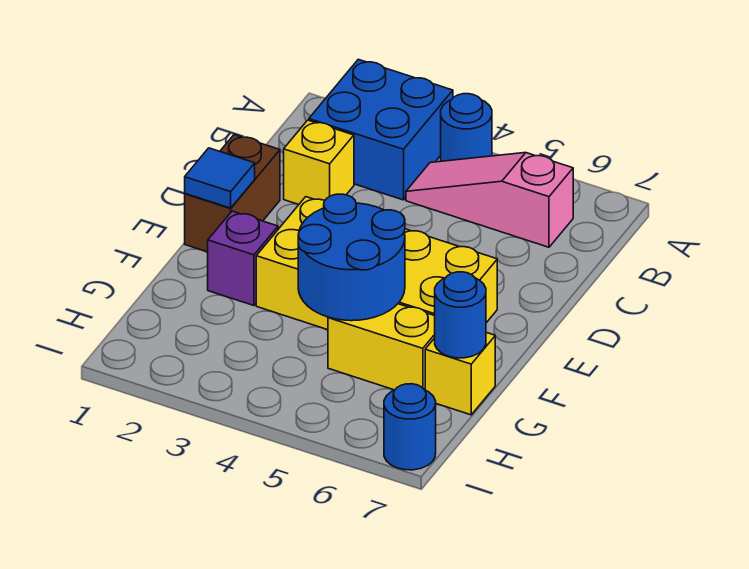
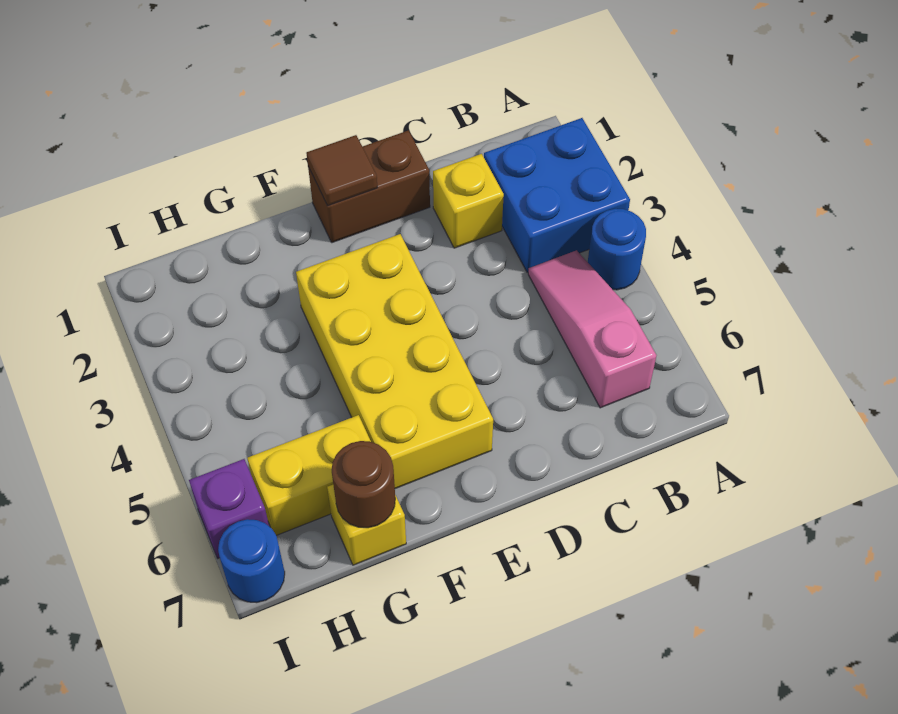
blue tile E1 level 2 -> brown tile E1 level 2
purple brick F2 level 1 -> purple brick I6 level 1
blue round brick F4:G5 level 2 -> none
yellow brick G5:G6 level 1 -> yellow brick G6:H6 level 1
blue round brick G7 level 2 -> brown round brick G7 level 2

